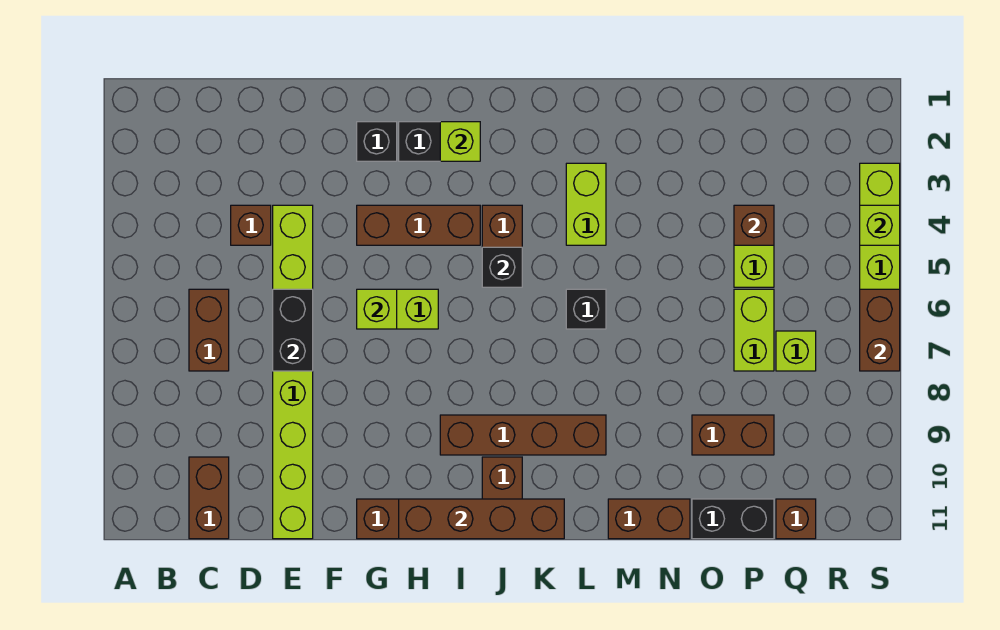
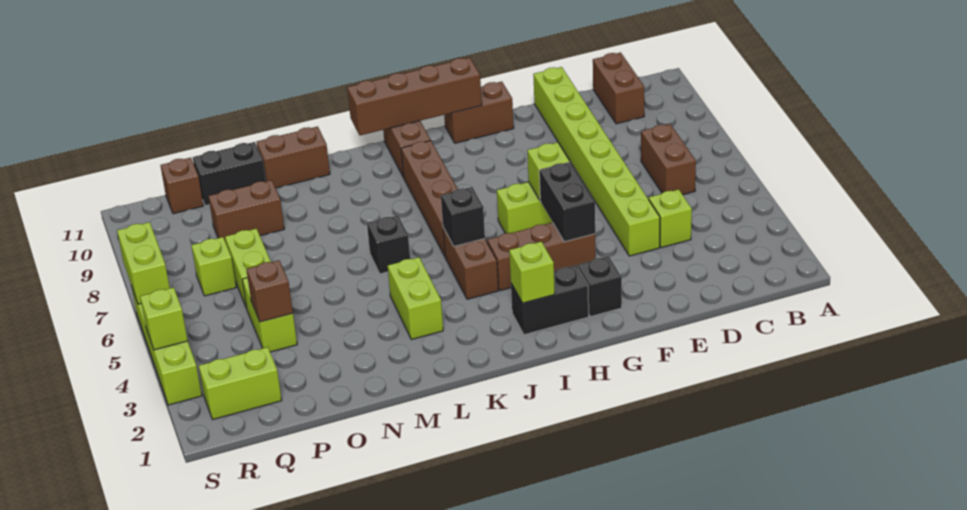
brown brick D4 level 1 -> lime brick D4 level 1
black brick E6:E7 level 2 -> black brick G4:G5 level 2
brown brick I9:L9 level 1 -> brown brick J6:J9 level 1
none -> lime brick Q2:R2 level 1
brown brick S6:S7 level 2 -> lime brick S6:S7 level 2

